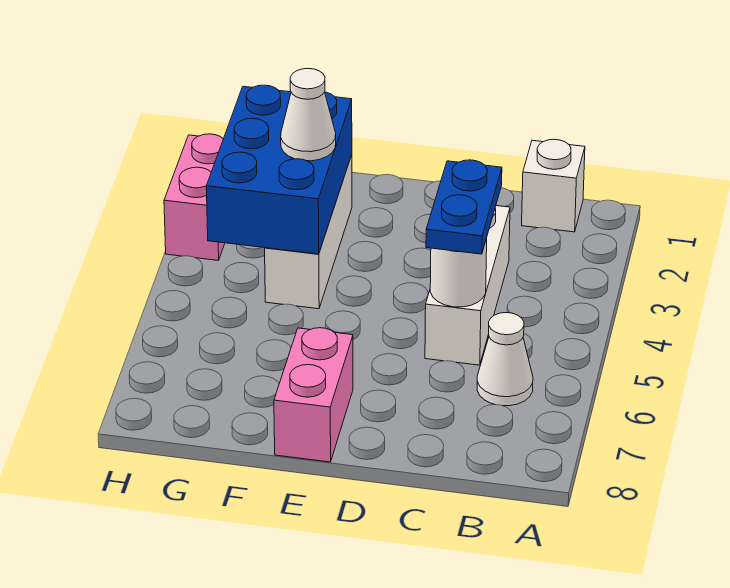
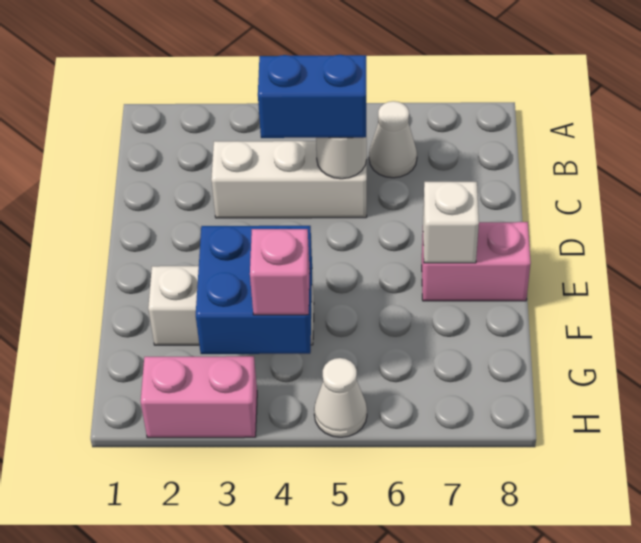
white brick B1 level 1 -> white brick E7 level 2
blue plate C4:C5 level 3 -> blue brick C4:C5 level 3
blue brick F2:G4 level 2 -> blue brick F3:G4 level 2
white cone F3 level 3 -> white cone H5 level 1
none -> pink brick G4 level 3

